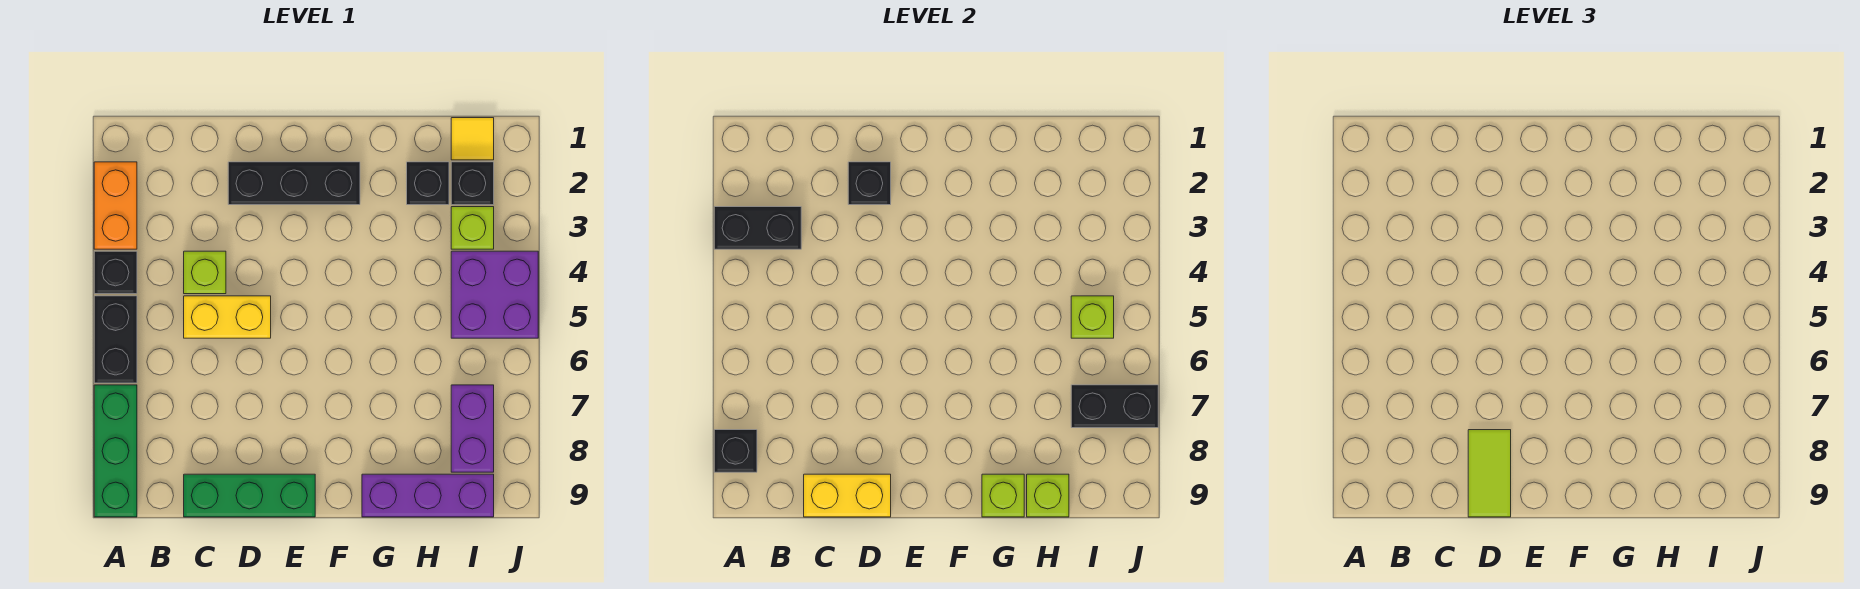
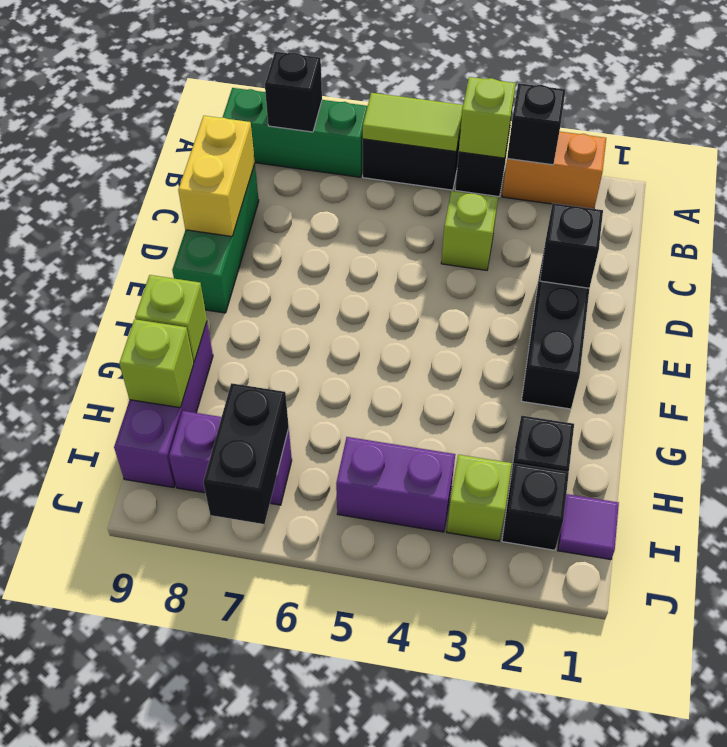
black brick A3:B3 level 2 -> black brick A3 level 2
yellow brick C5:D5 level 1 -> none
lime tile D8:D9 level 3 -> lime tile A5:A6 level 2
yellow tile I1 level 1 -> purple tile I1 level 1
purple brick I4:J5 level 1 -> purple brick I4:I5 level 1
lime brick I5 level 2 -> lime brick A4 level 2

